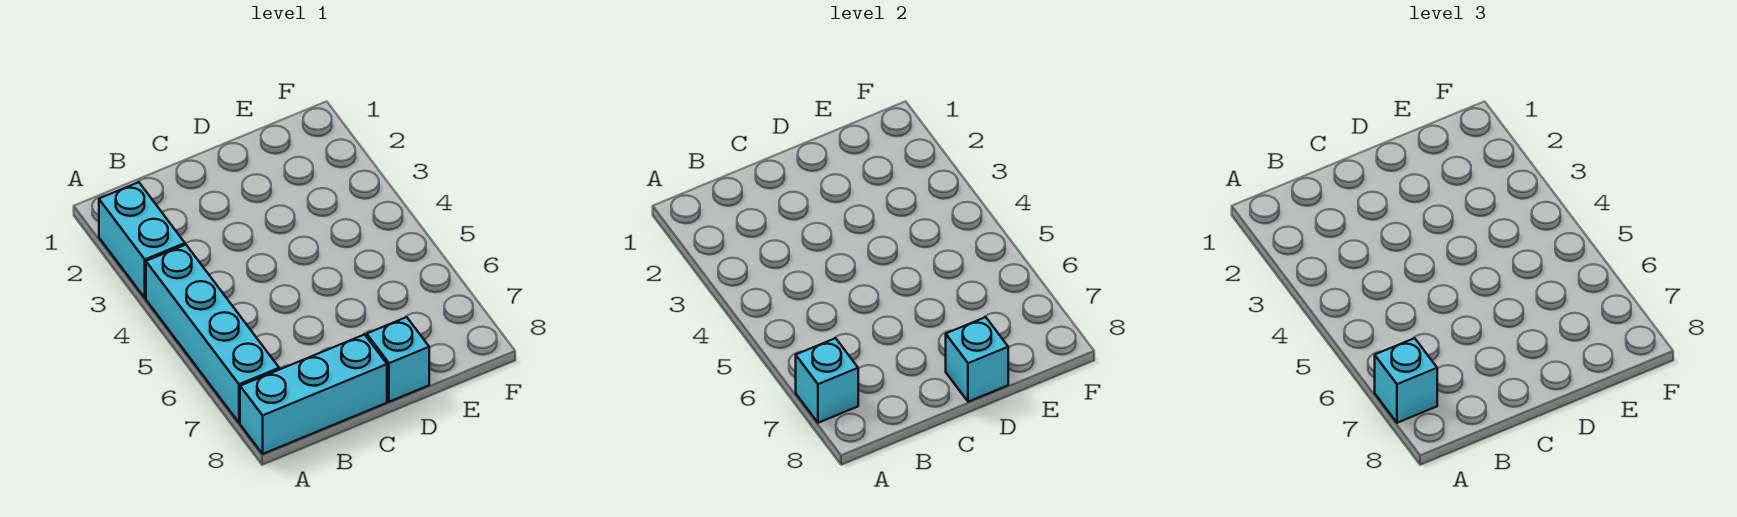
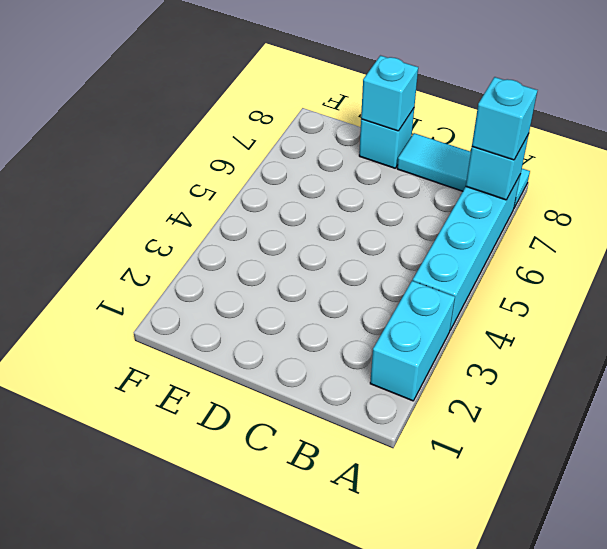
cyan brick A8:C8 level 1 -> cyan tile A8:C8 level 1

